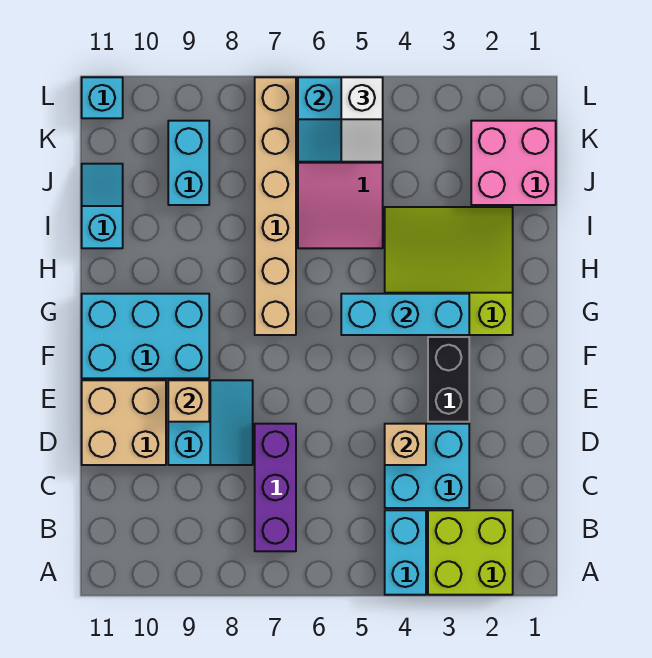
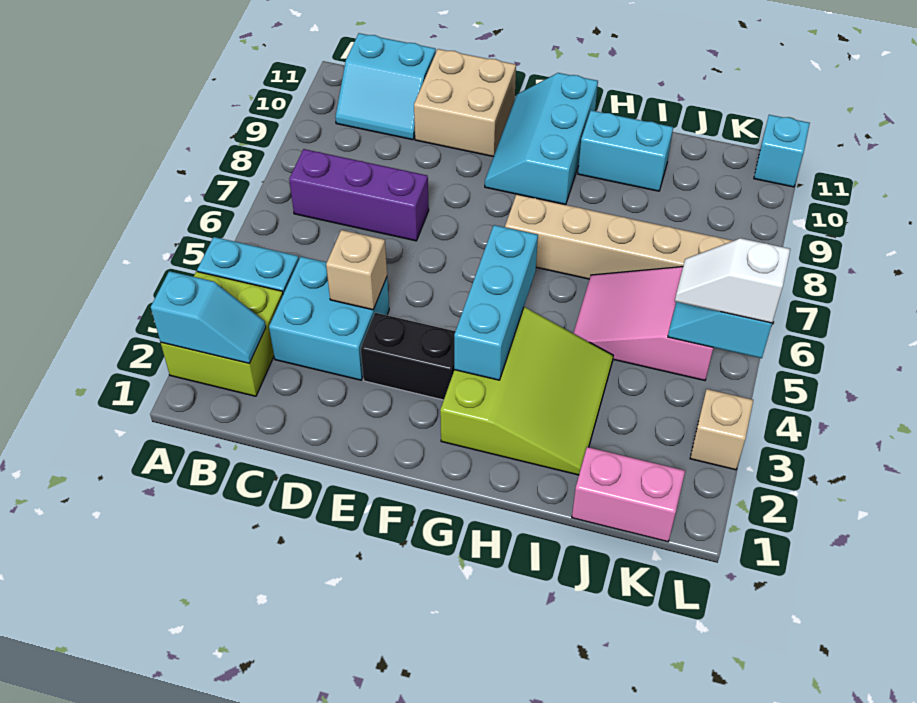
cyan slope D8:E9 level 1 top 9 -> cyan slope B10:C11 level 1 top 11
tan brick E9 level 2 -> tan brick L3 level 1
cyan brick F9:G11 level 1 -> cyan slope F9:G11 level 1 top G
cyan slope I11:J11 level 1 top I -> cyan slope A2:B2 level 2 top A
pink brick J1:K2 level 1 -> pink brick J1:K1 level 1
cyan brick J9:K9 level 1 -> cyan brick H10:I10 level 1

